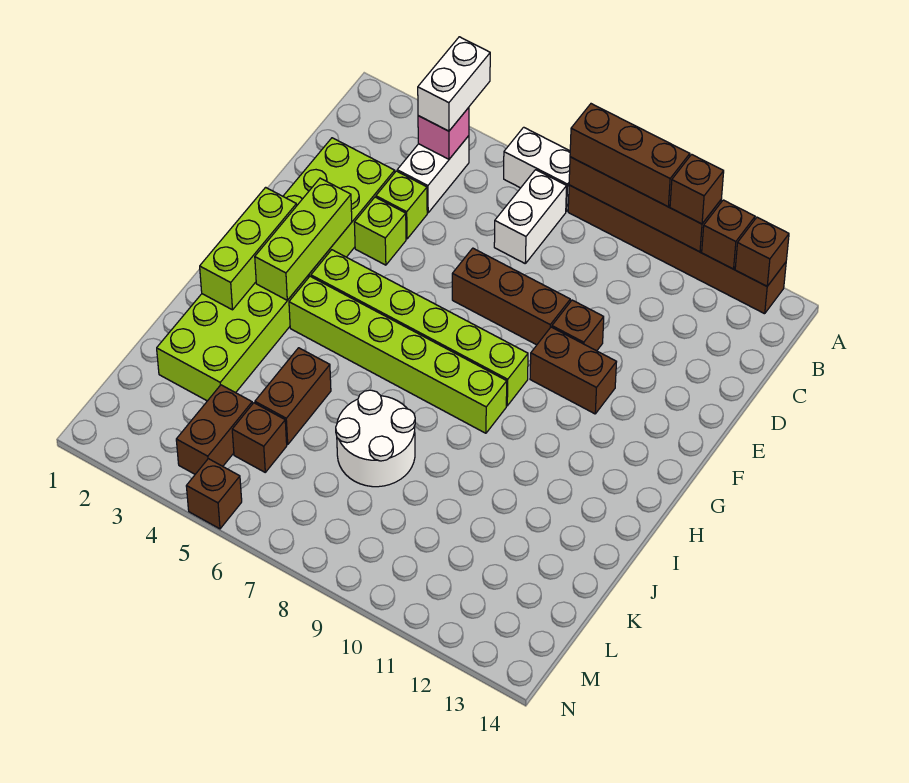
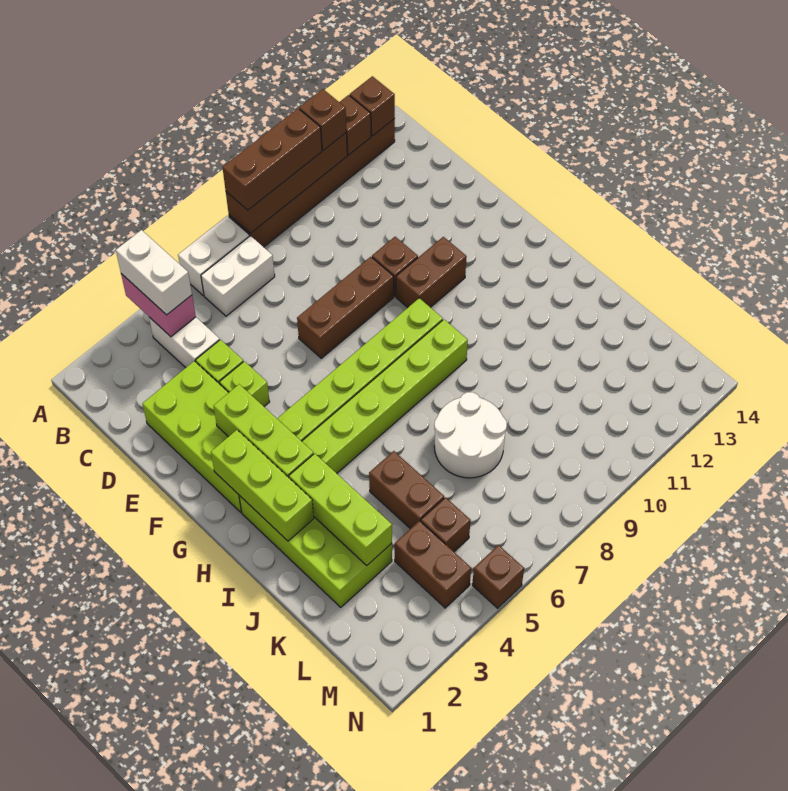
pink brick B4 level 2 -> pink brick A4:B4 level 2
white brick B7:C7 level 1 -> white brick B6:B7 level 1
none -> lime brick I3:K3 level 2

